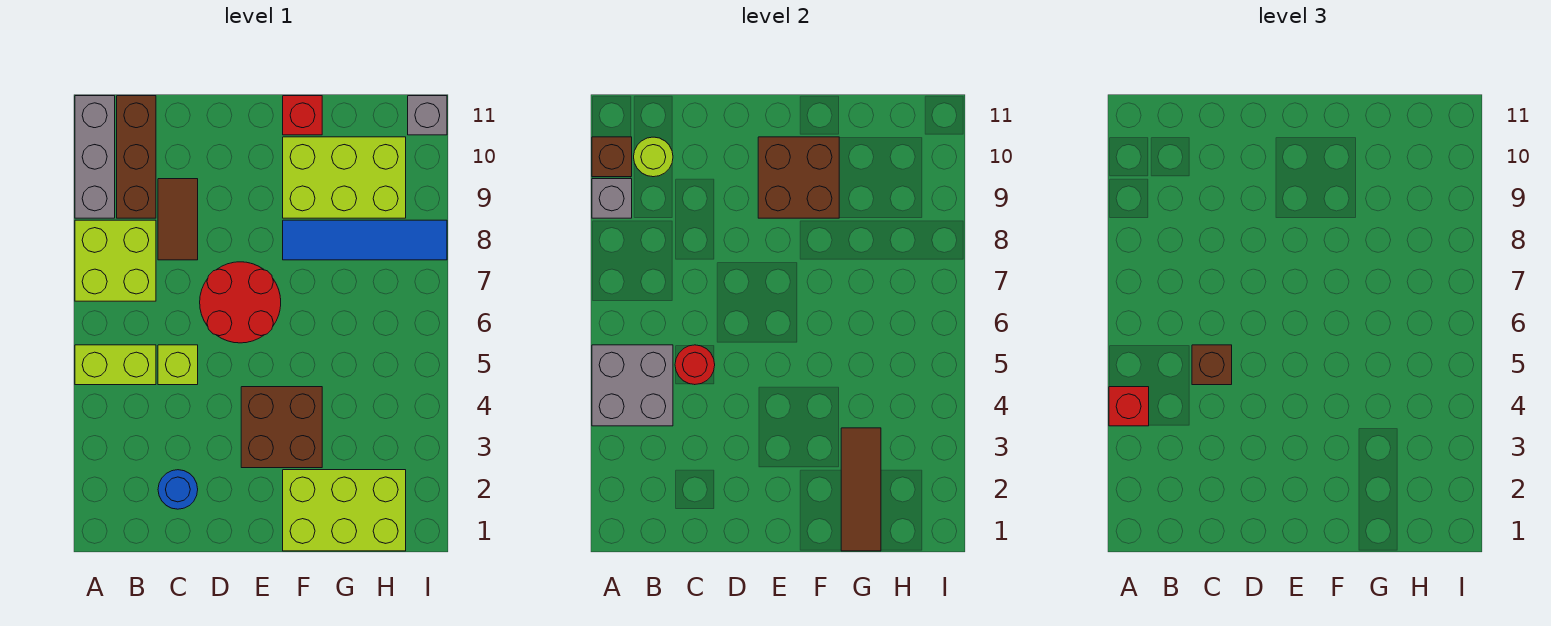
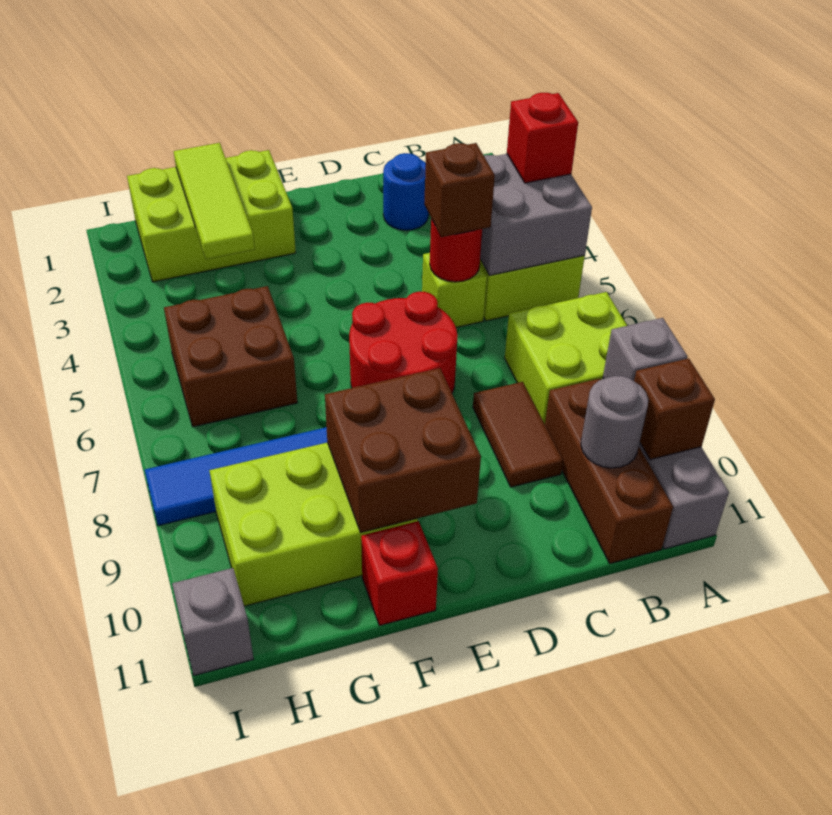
lime round brick B10 level 2 -> grey round brick B10 level 2
brown brick E3:F4 level 1 -> brown brick G5:H6 level 1
brown tile G1:G3 level 2 -> lime tile G1:G3 level 2

